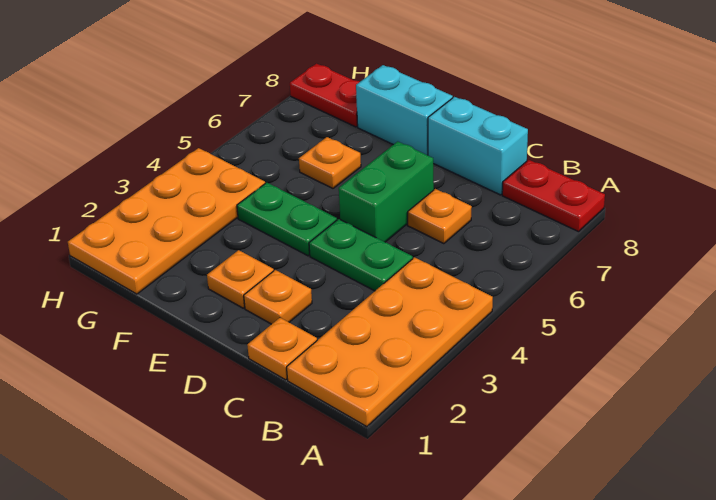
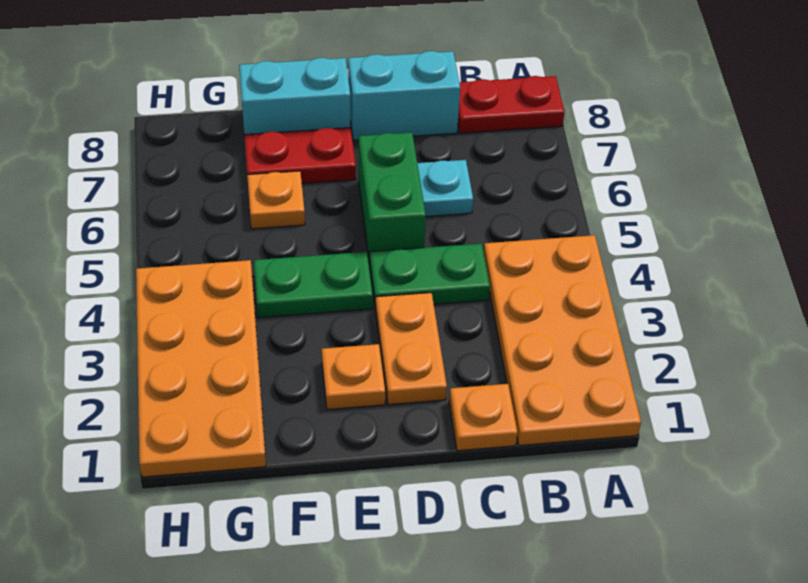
orange plate C6 level 1 -> cyan plate C6 level 1
orange plate D2 level 1 -> orange plate D2:D3 level 1
red plate G8:H8 level 1 -> red plate E7:F7 level 1

